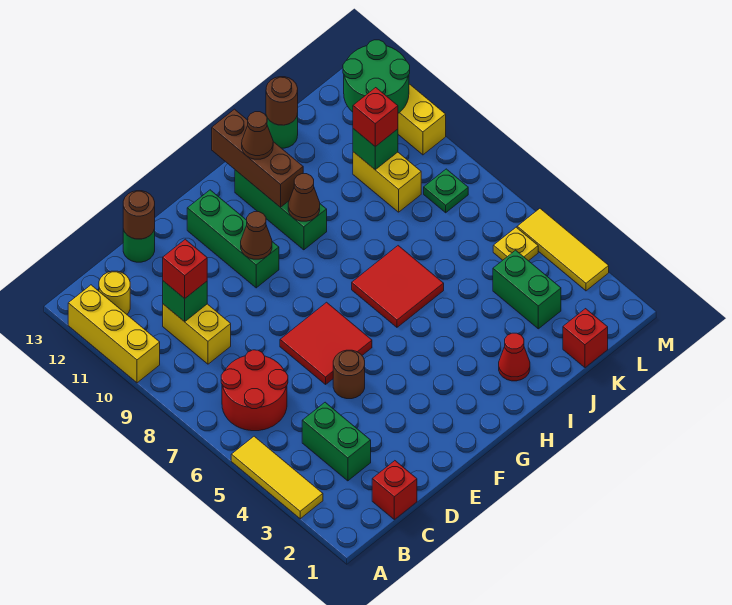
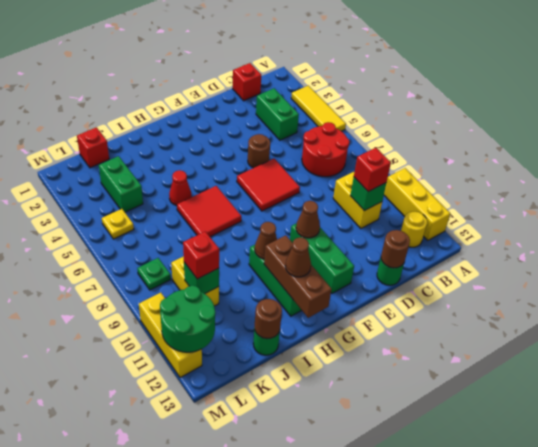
red cone I2 level 1 -> red cone I5 level 1
yellow tile M3:M5 level 1 -> none

